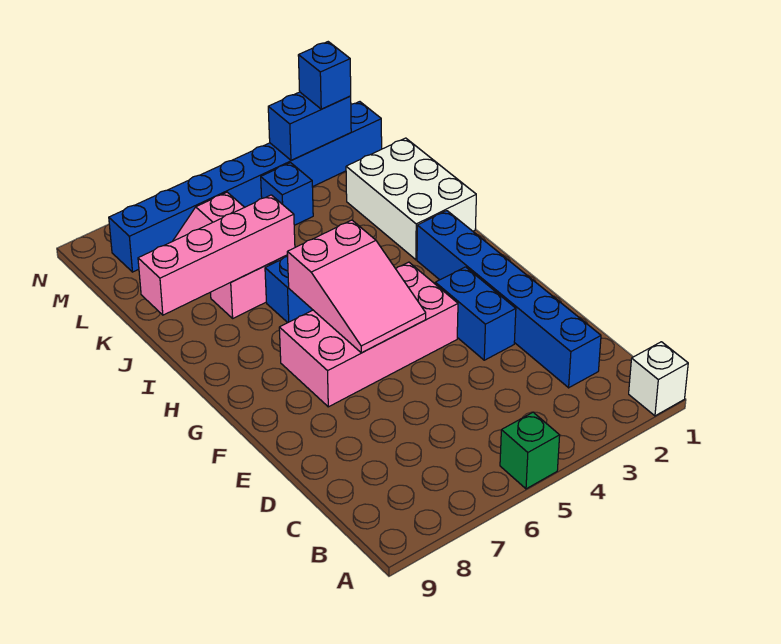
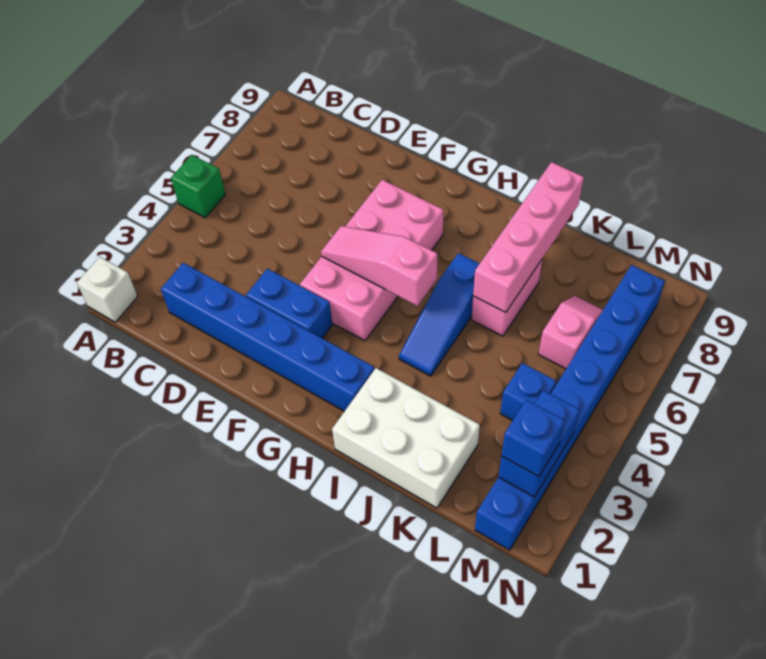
pink slope F5:H6 level 2 top H -> pink slope F5:H5 level 2 top H

